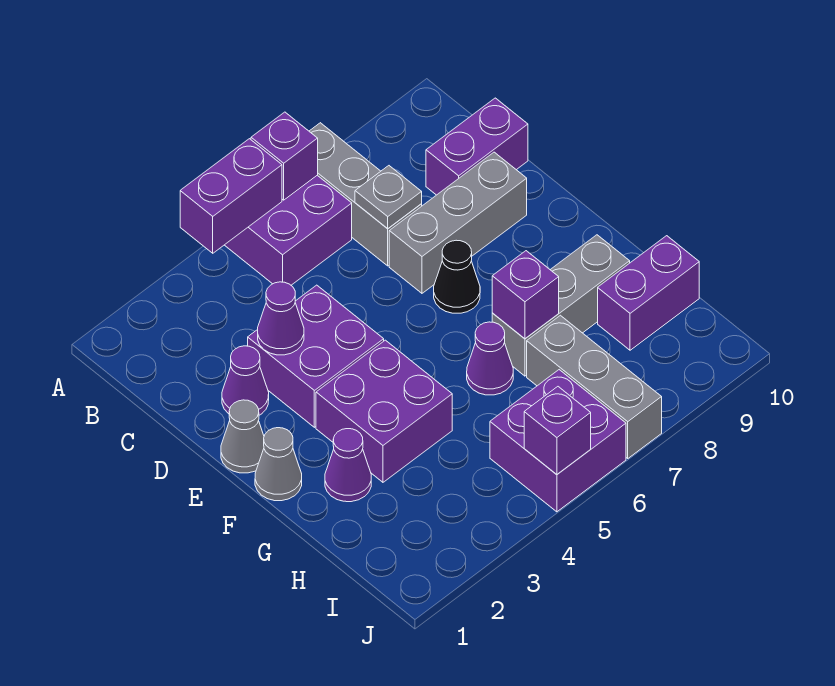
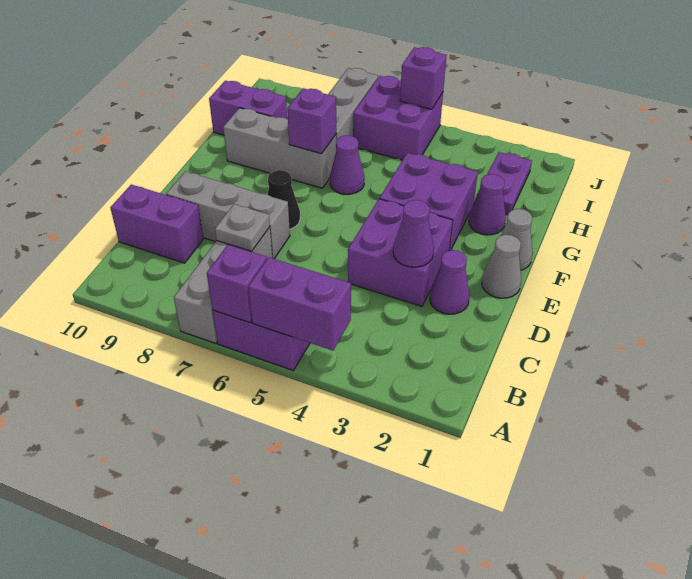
none -> purple plate H2:I2 level 1

